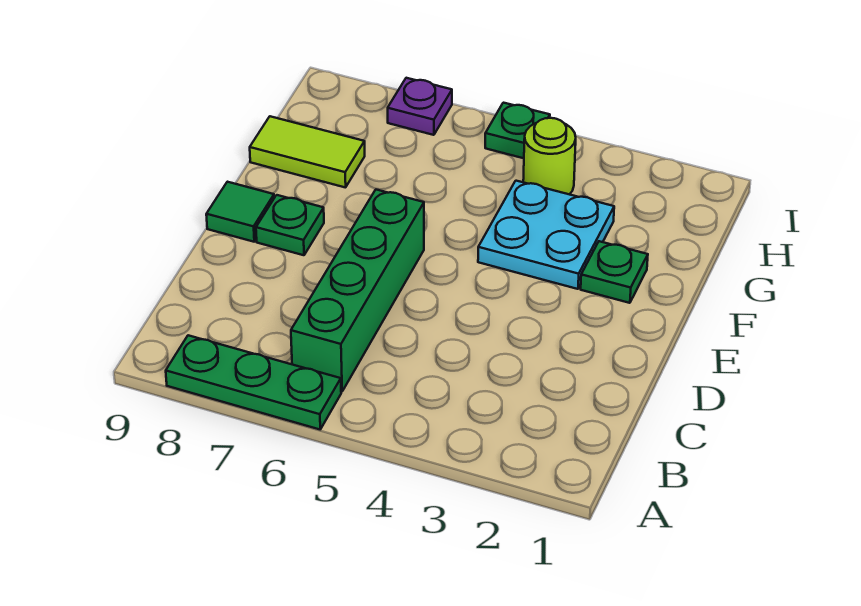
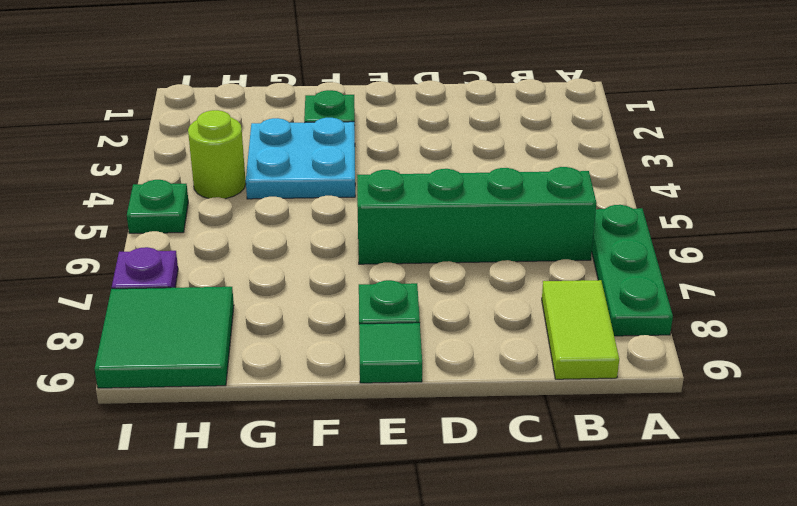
lime tile G8:G9 level 1 -> lime tile B8:B9 level 1
none -> green tile H8:I9 level 1

